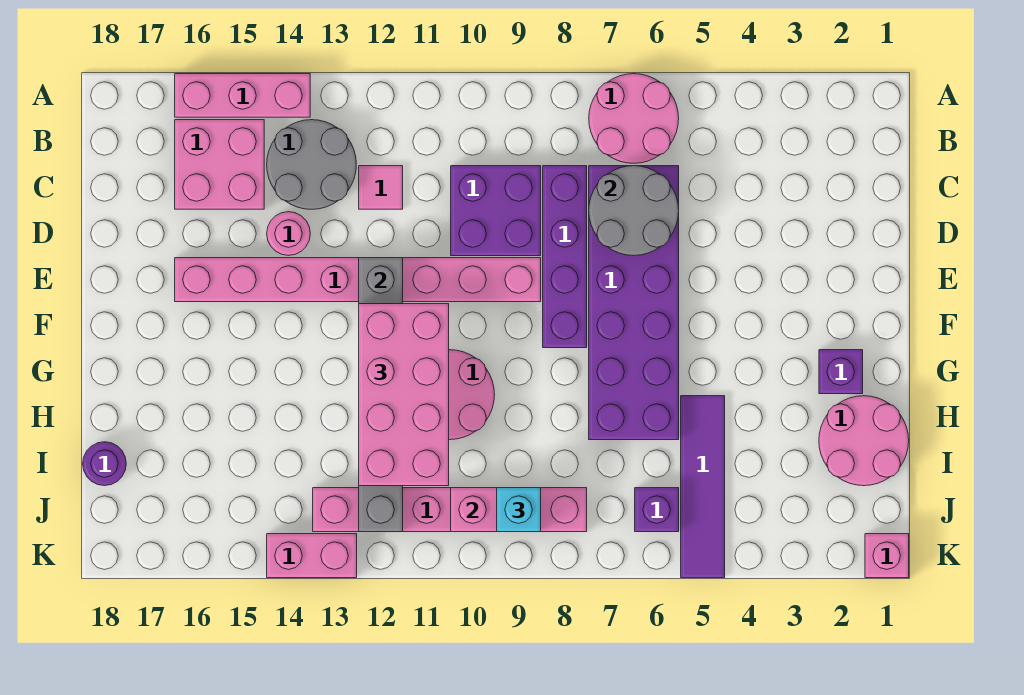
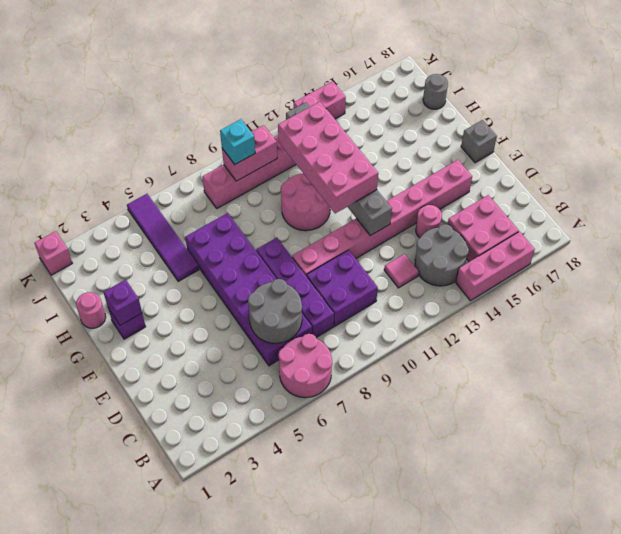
none -> grey brick F18 level 1
pink round brick H1:I2 level 1 -> pink round brick H1 level 1
purple round brick I18 level 1 -> grey round brick I18 level 1
purple brick J6 level 1 -> purple brick G2 level 2

